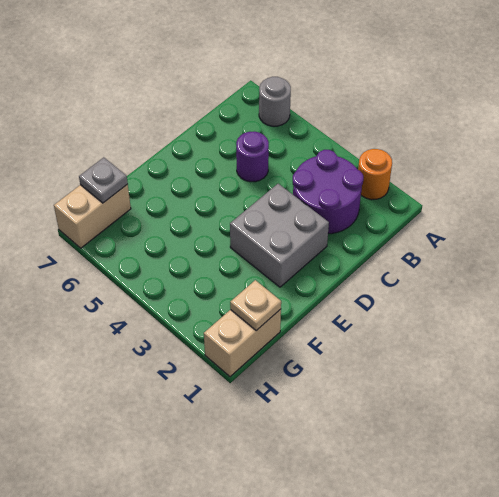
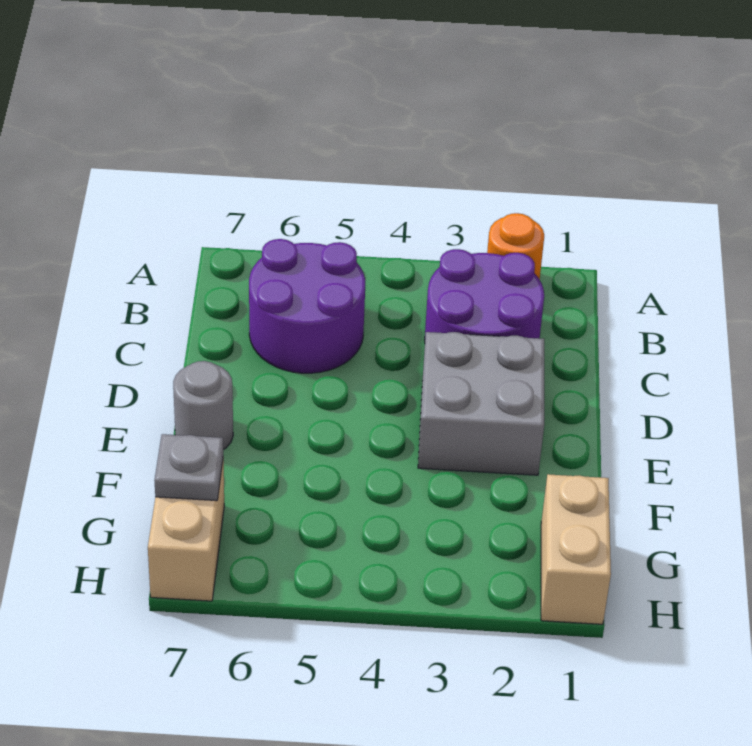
grey round brick A6 level 1 -> grey round brick E7 level 1
purple round brick C5 level 1 -> purple round brick B5:C6 level 1
tan plate G1 level 2 -> none

